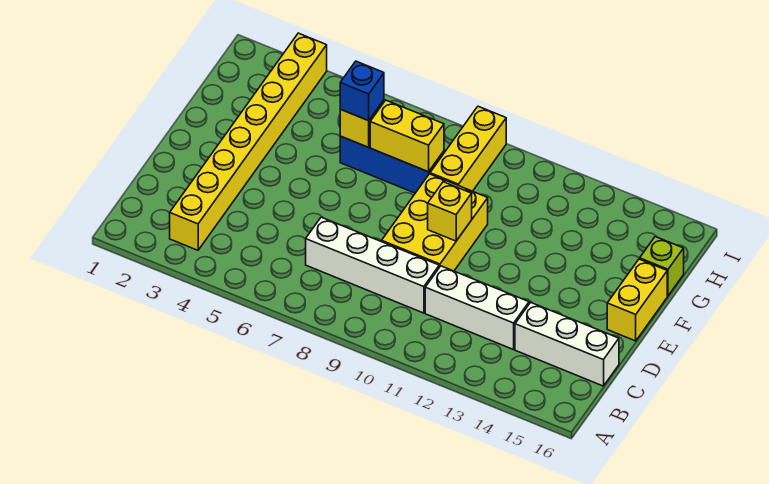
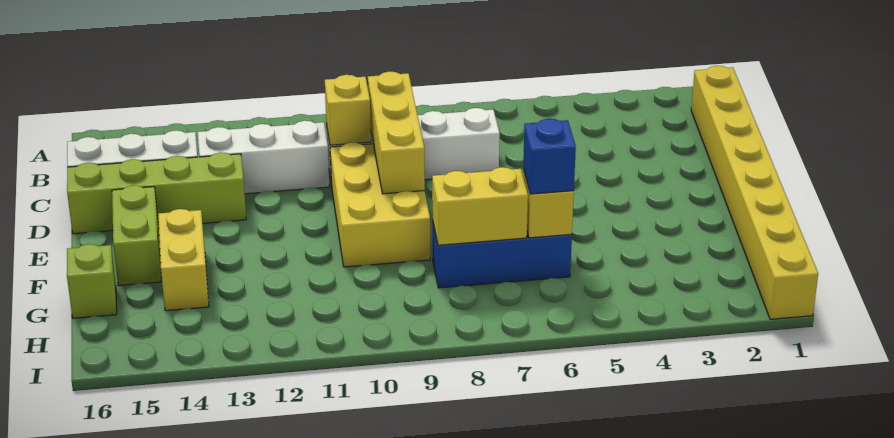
yellow brick B3:I3 level 1 -> yellow brick B1:I1 level 1
none -> lime brick D13:D16 level 1
yellow brick E10 level 2 -> yellow brick C10 level 2
none -> lime brick E15:F15 level 1
yellow brick E16:F16 level 1 -> yellow brick F14:G14 level 1
yellow brick G9:I9 level 1 -> yellow brick C9:E9 level 2

